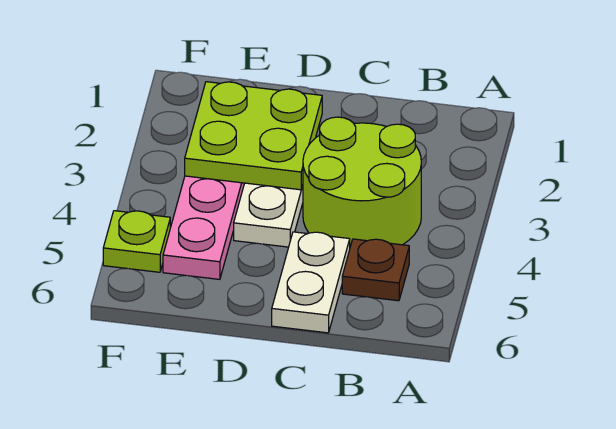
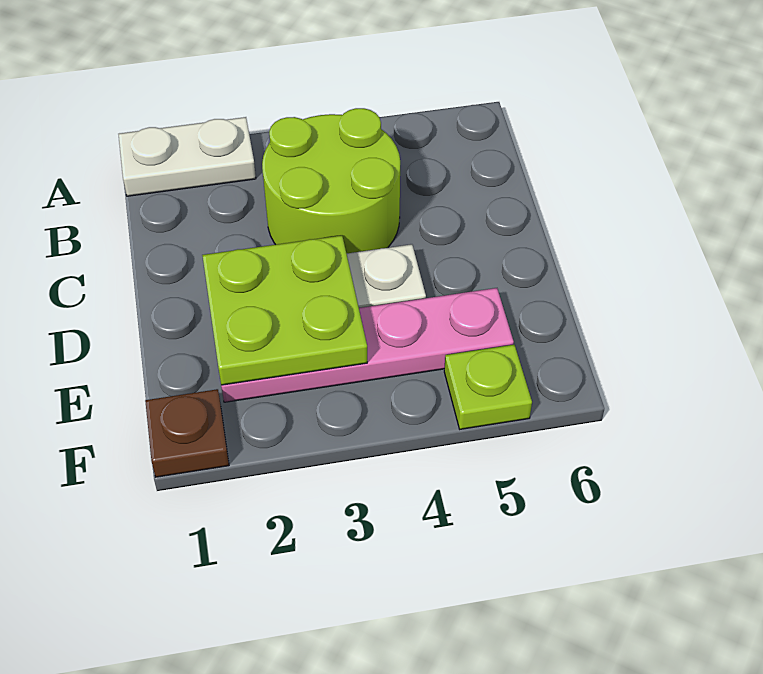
brown plate B5 level 1 -> brown plate F1 level 1
white plate C5:C6 level 1 -> white plate A1:A2 level 1

